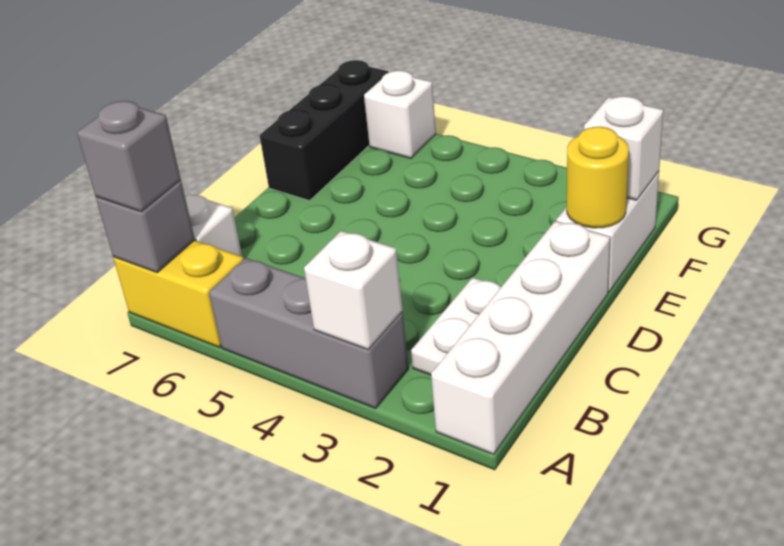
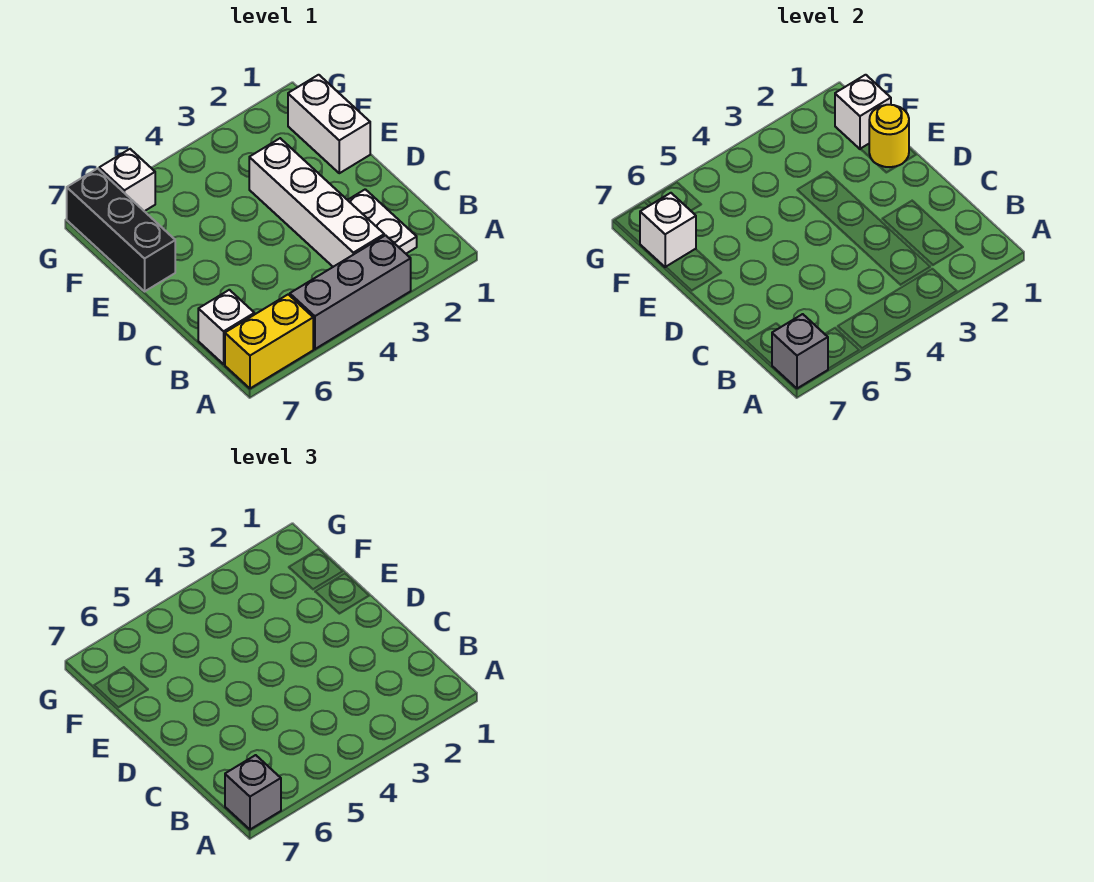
white brick A1:D1 level 1 -> white brick B3:E3 level 1
white brick A3 level 2 -> white brick F7 level 2

